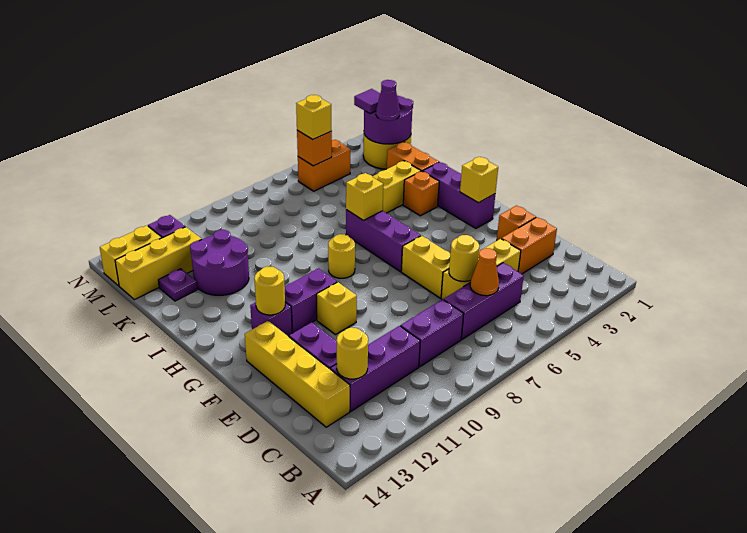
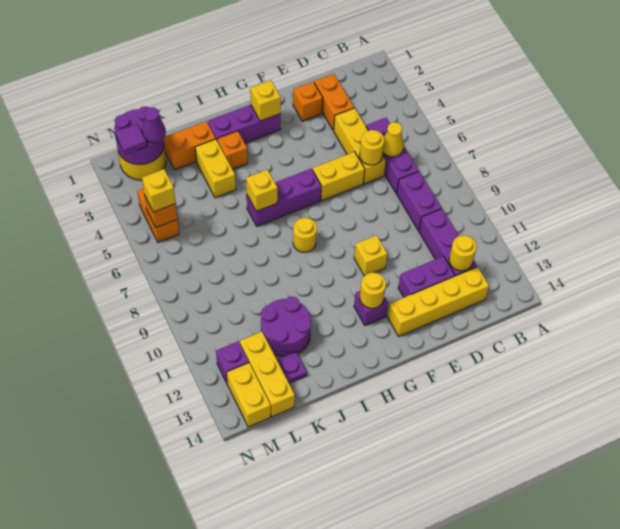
orange cone C6 level 2 -> yellow cone C6 level 2
purple brick G10:G11 level 1 -> none

